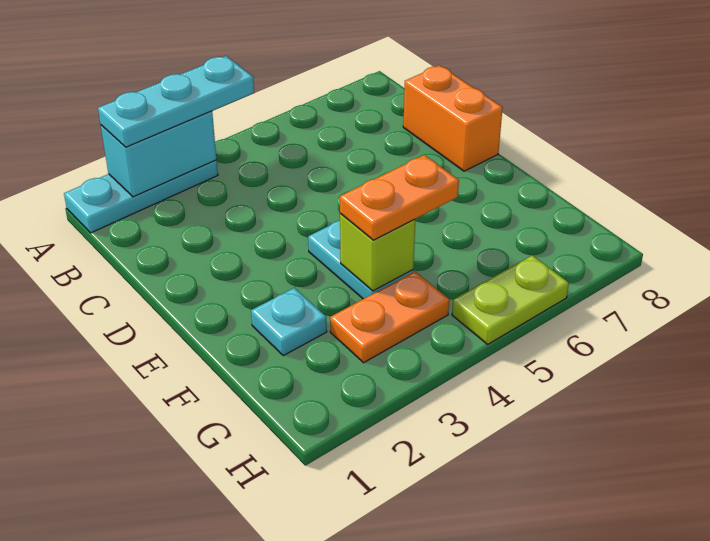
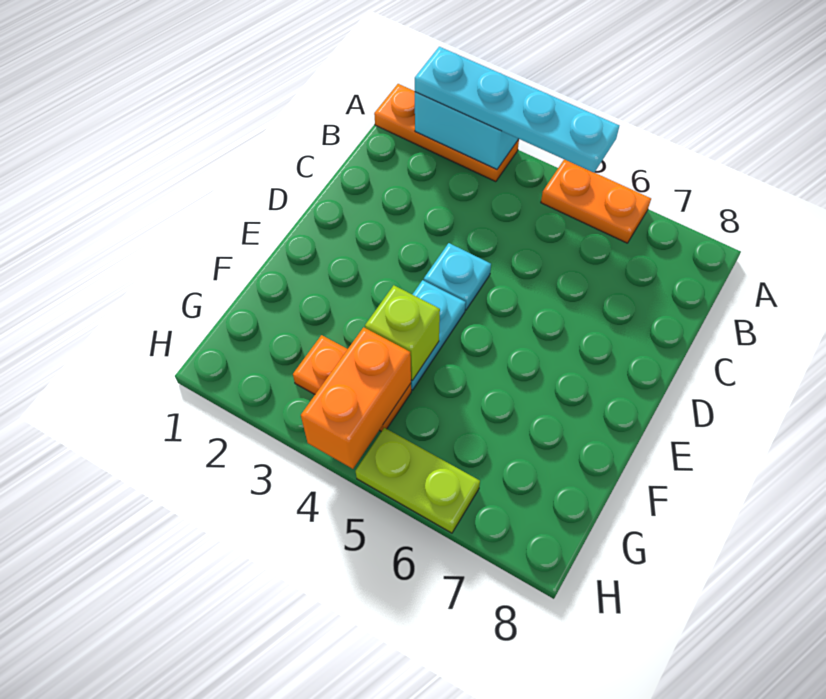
cyan plate A1:A3 level 1 -> orange plate A1:A3 level 1
cyan plate A2:A4 level 3 -> cyan plate A2:A5 level 3
orange brick C8:D8 level 1 -> orange brick G4:H4 level 2
cyan plate F2 level 1 -> cyan plate D4 level 1
orange plate F4:F5 level 3 -> orange plate A5:A6 level 1

